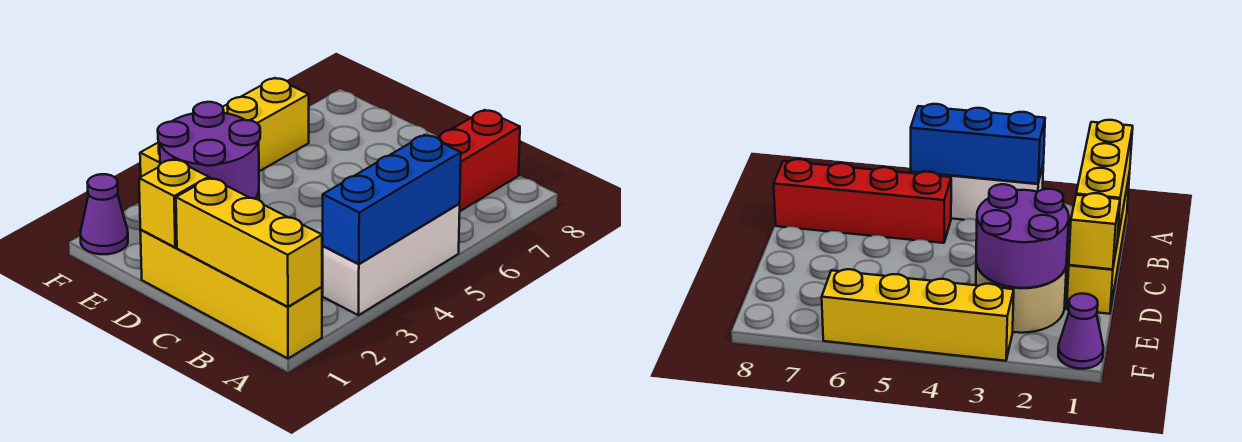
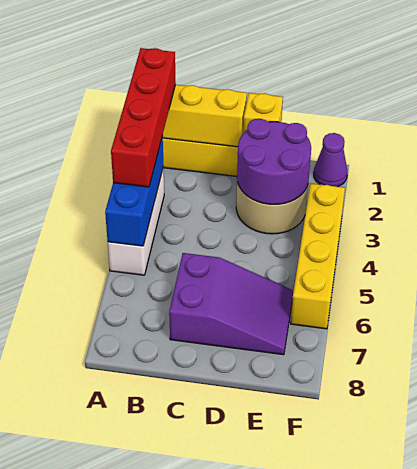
red brick B5:B8 level 1 -> red brick A1:A4 level 3
none -> purple slope C6:E7 level 1 top C

